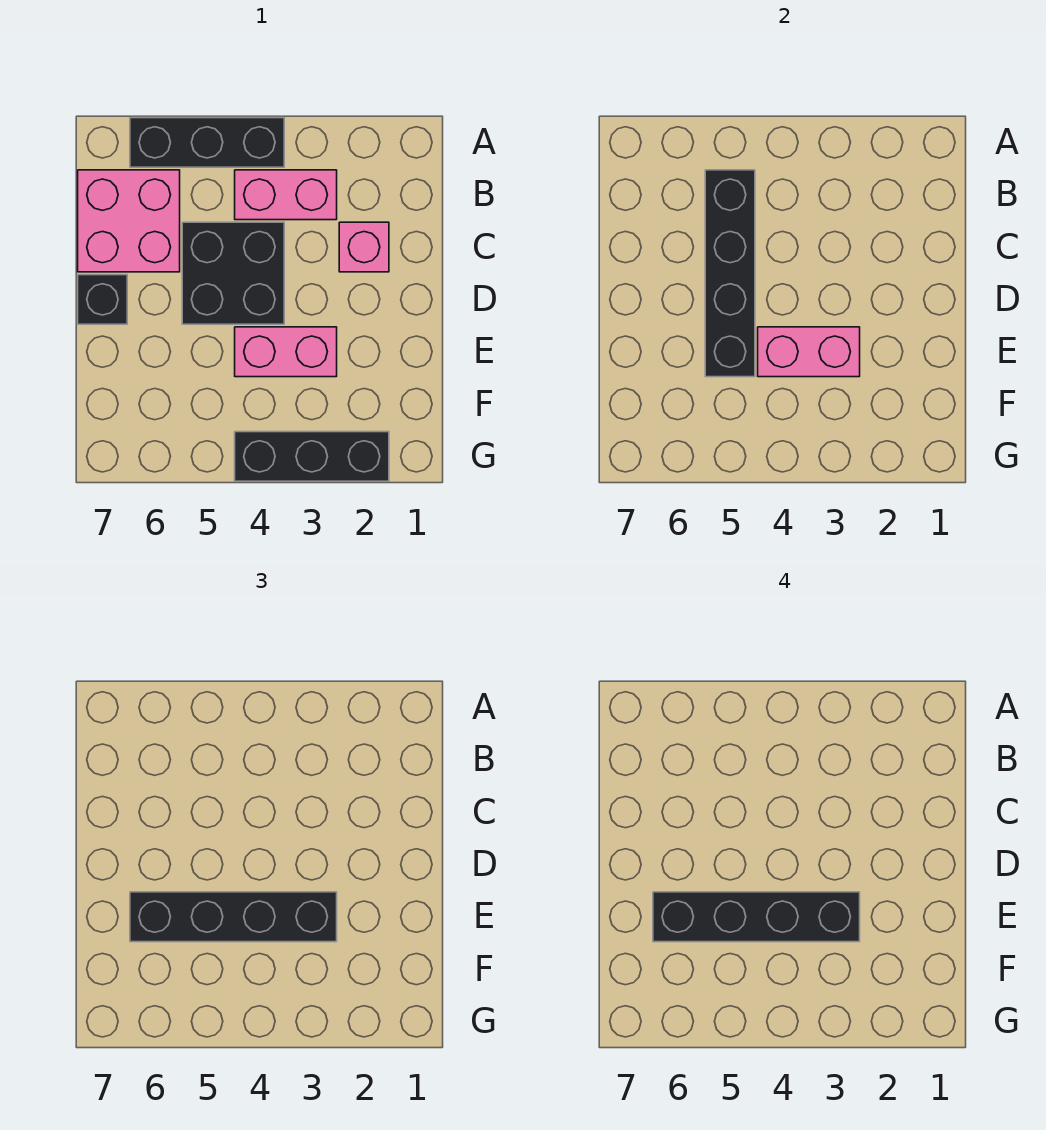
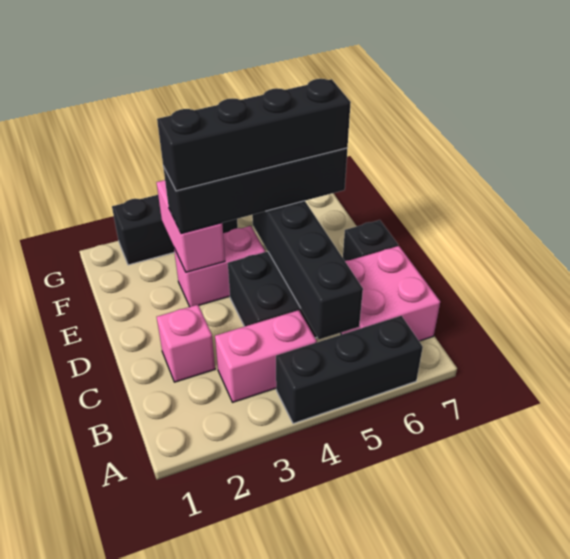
pink brick E3:E4 level 2 -> pink brick E3:F3 level 2

